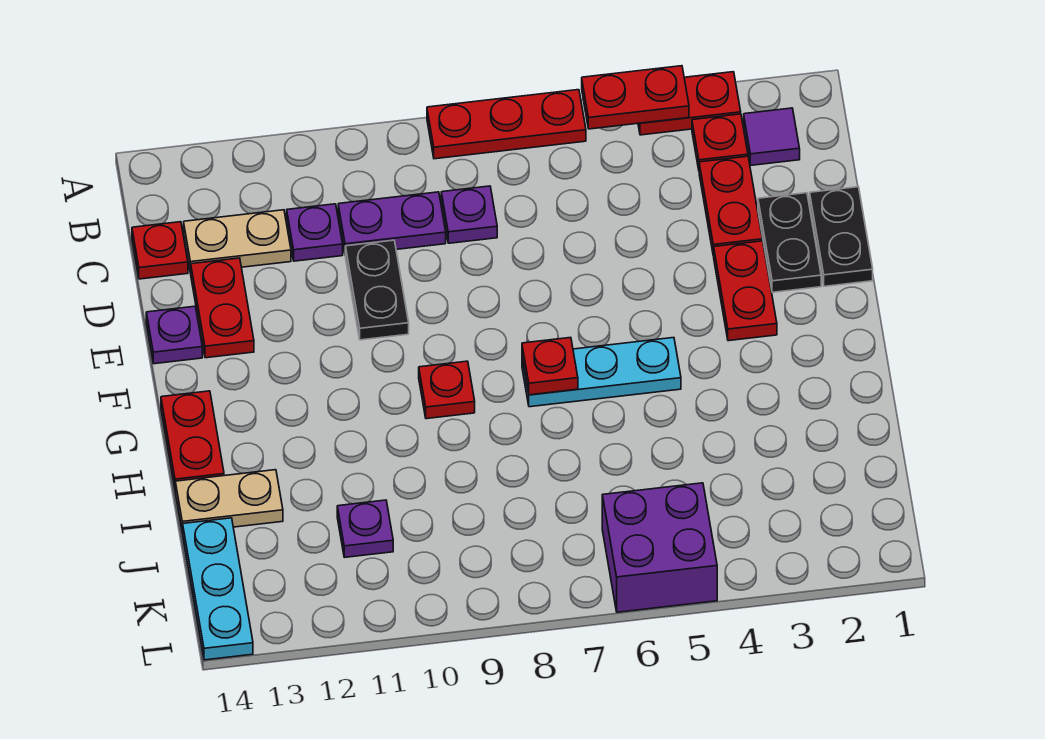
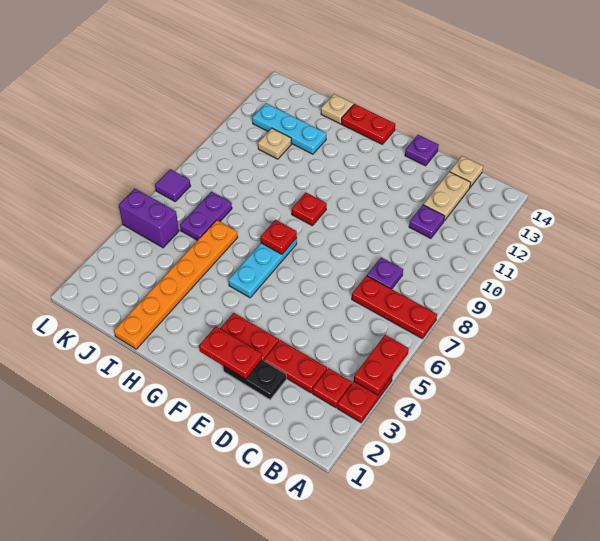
red plate A6:A8 level 1 -> red plate A7:C7 level 1
purple tile B2 level 1 -> purple tile L7 level 1
purple plate C9:C10 level 1 -> purple plate J6:J7 level 1
red plate C14 level 1 -> tan plate C14 level 1
black plate D1:E1 level 1 -> none
black plate D10:E10 level 1 -> none
red plate D13:E13 level 1 -> red plate E2:F2 level 2
none -> orange plate I1:I6 level 1
tan plate I13:I14 level 1 -> tan plate I14 level 1
purple plate J11 level 1 -> tan plate J11 level 1
cyan plate J14:L14 level 1 -> cyan plate I12:K12 level 1
purple brick K5:L6 level 1 -> purple brick K5:L5 level 1

